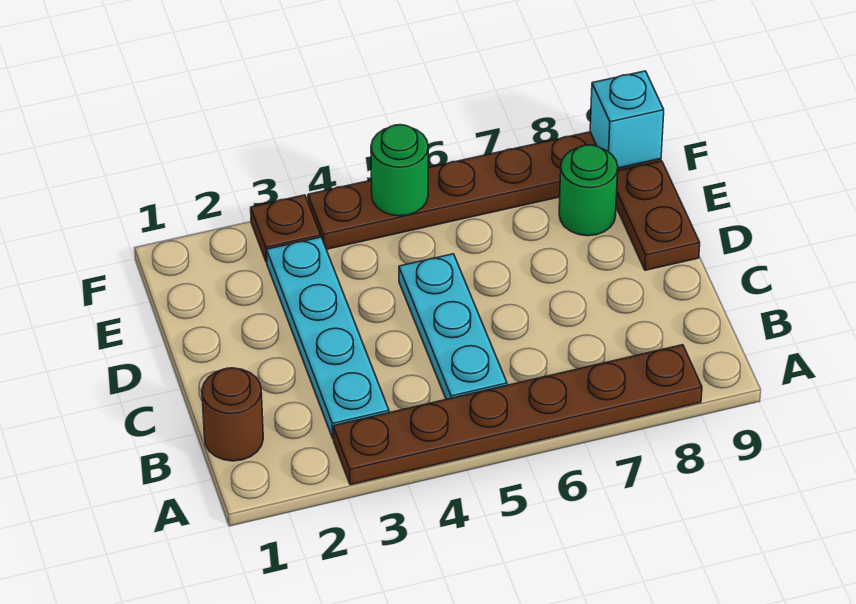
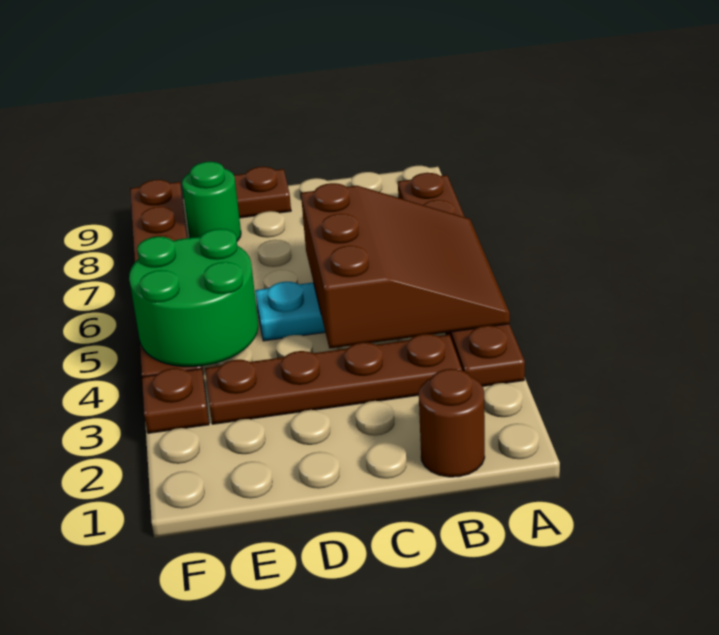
none -> brown slope A4:C6 level 2 top C
cyan plate B3:E3 level 1 -> brown plate B3:E3 level 1
green round brick F5 level 2 -> green round brick E4:F5 level 2
cyan brick F9 level 2 -> none

